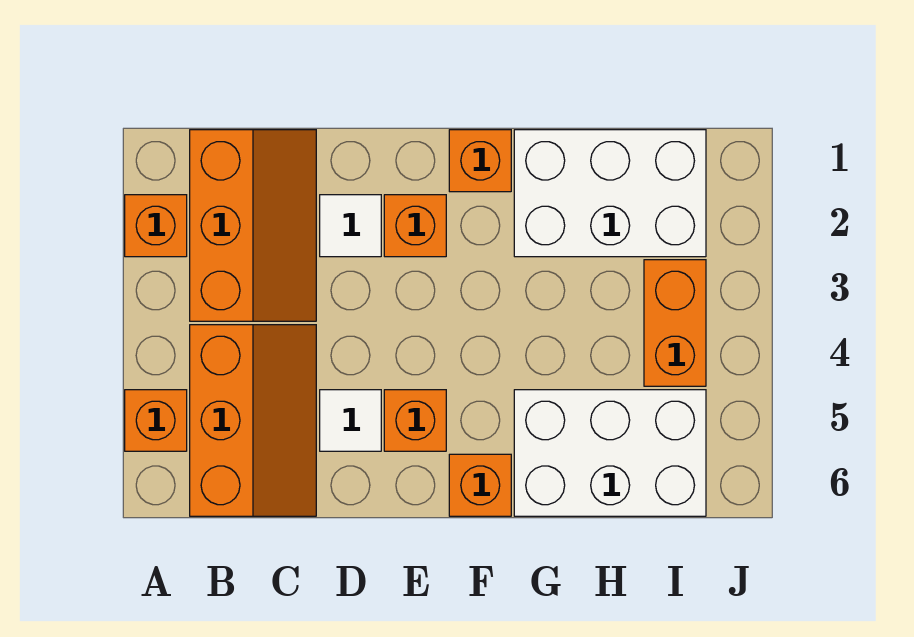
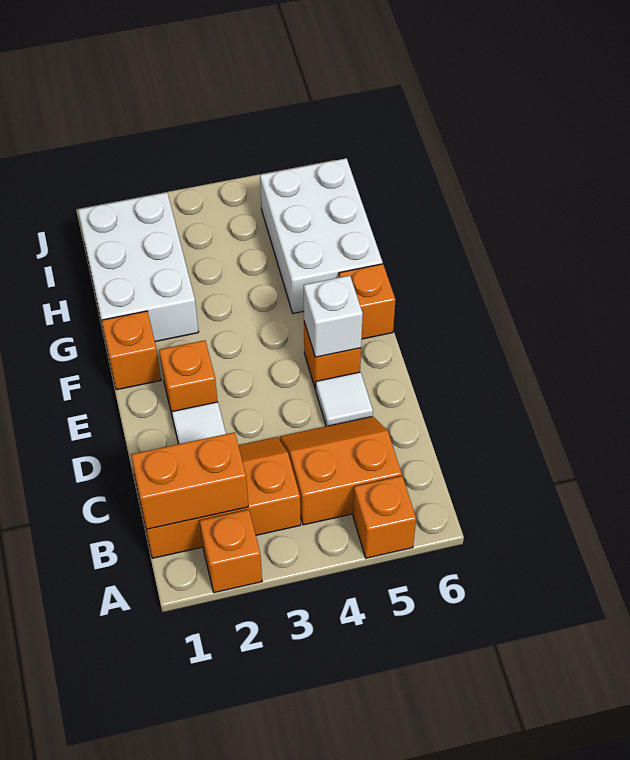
orange slope B4:C6 level 1 top B -> orange slope B4:C5 level 1 top B
none -> white brick E5 level 2
orange brick I3:I4 level 1 -> orange brick B1:B2 level 2

